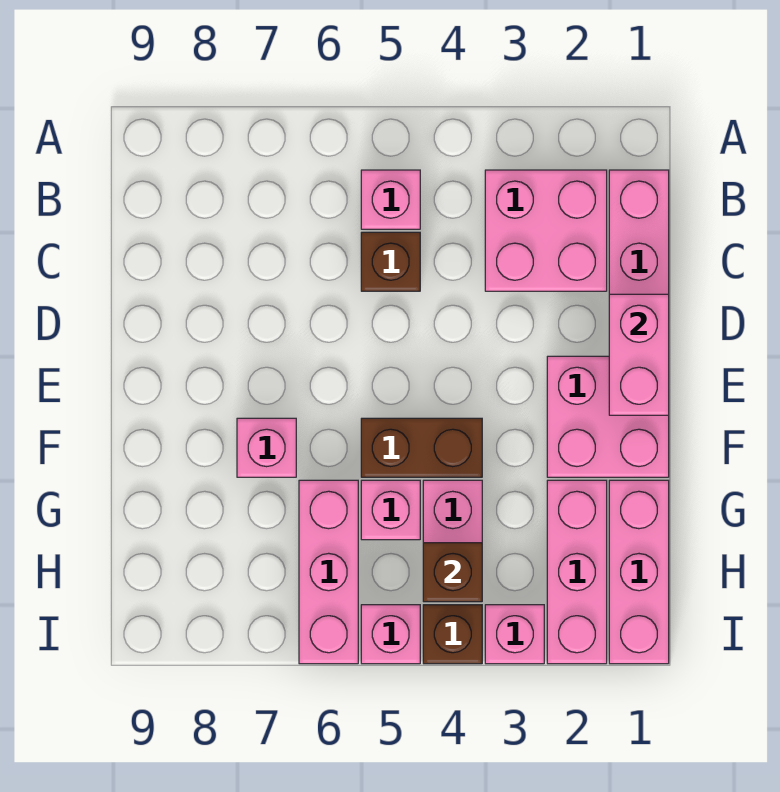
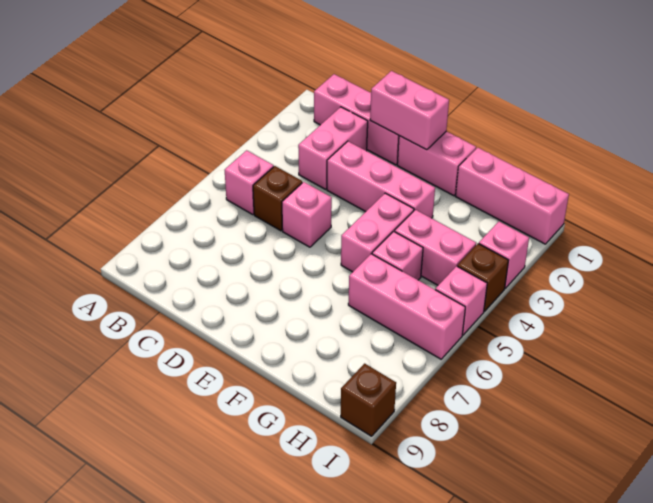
pink brick B2:C3 level 1 -> pink brick C2:C3 level 1
pink brick E1:F2 level 1 -> pink brick E1:F1 level 1
brown brick F4:F5 level 1 -> pink brick F4:F5 level 1
pink brick F7 level 1 -> pink brick D5 level 1
pink brick G2:I2 level 1 -> pink brick D3:F3 level 1
brown brick H4 level 2 -> brown brick I9 level 1

